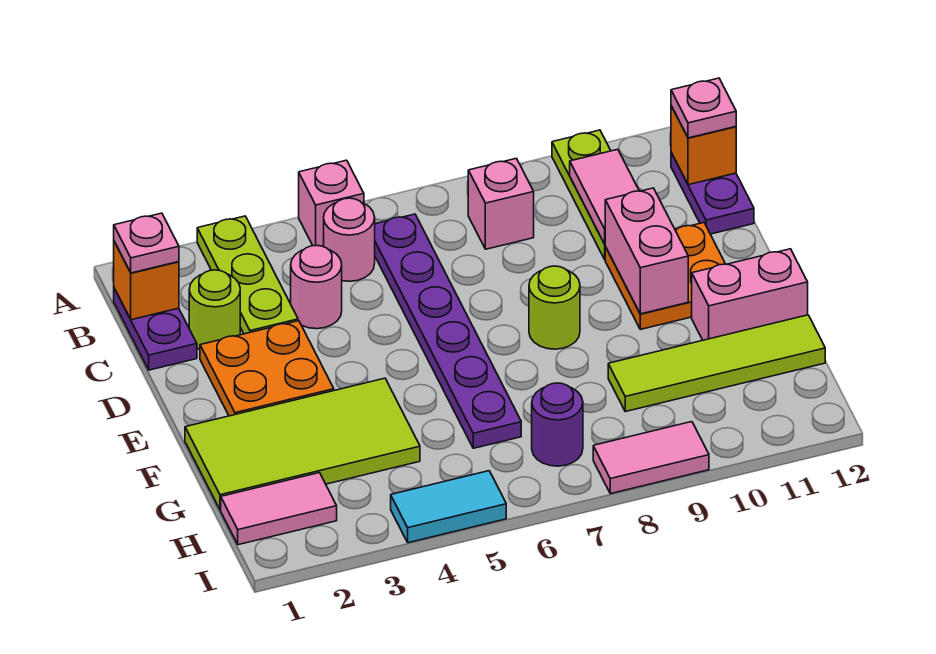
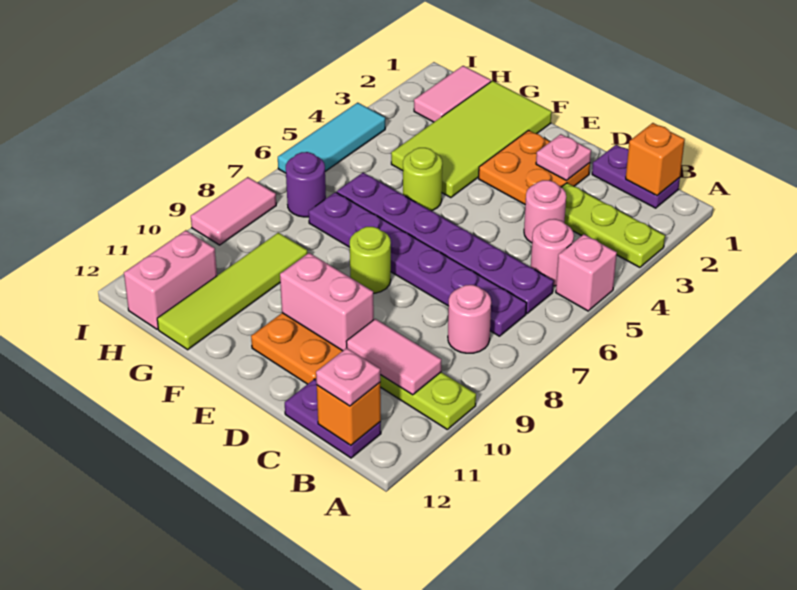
pink plate B1 level 3 -> pink plate D2 level 2
none -> purple plate B7:G7 level 1
pink brick B8 level 1 -> pink round brick B8 level 1
lime round brick C2 level 1 -> lime round brick F5 level 1
pink brick F11:F12 level 1 -> pink brick H11:H12 level 1
cyan tile I4:I5 level 1 -> cyan tile I4:I6 level 1

